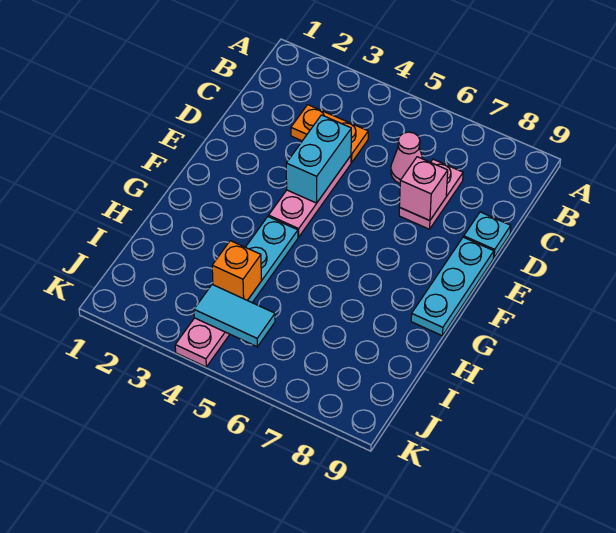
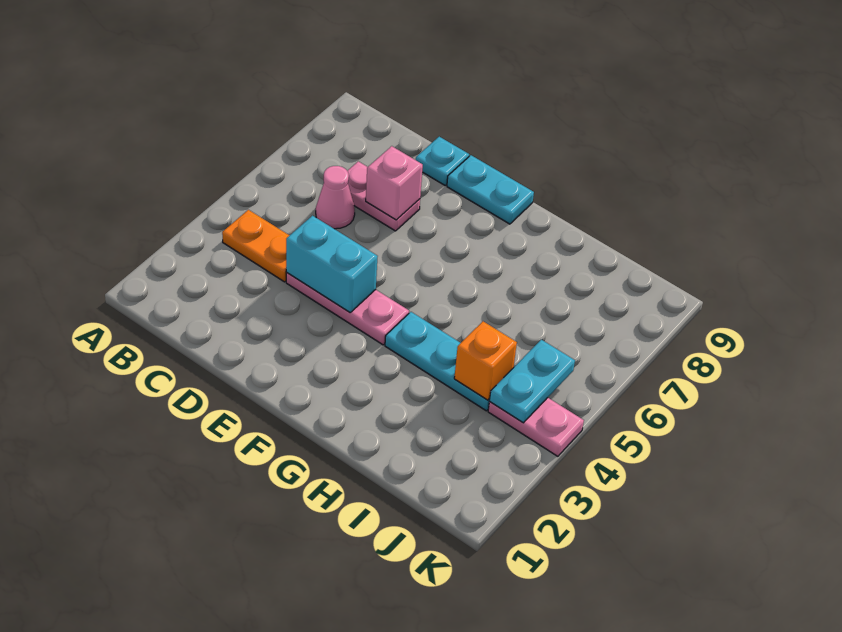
orange plate C3:C4 level 1 -> orange plate B4:C4 level 1
cyan plate E9:G9 level 1 -> cyan plate E9:F9 level 1
cyan tile J4:J5 level 2 -> cyan plate J4:J5 level 2

